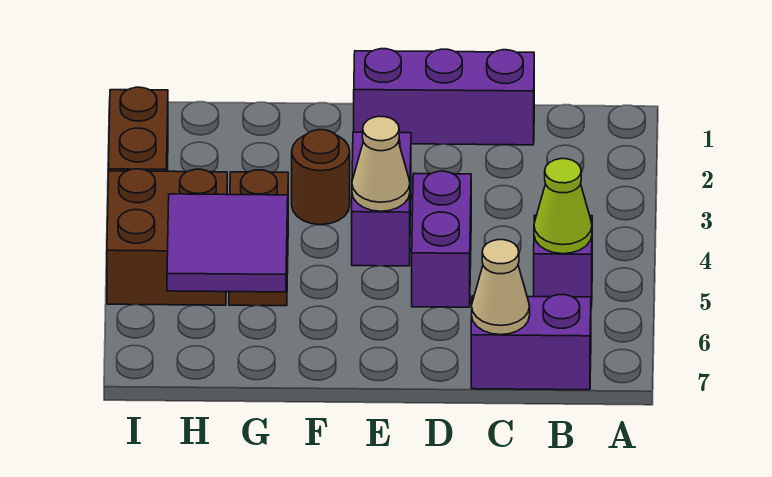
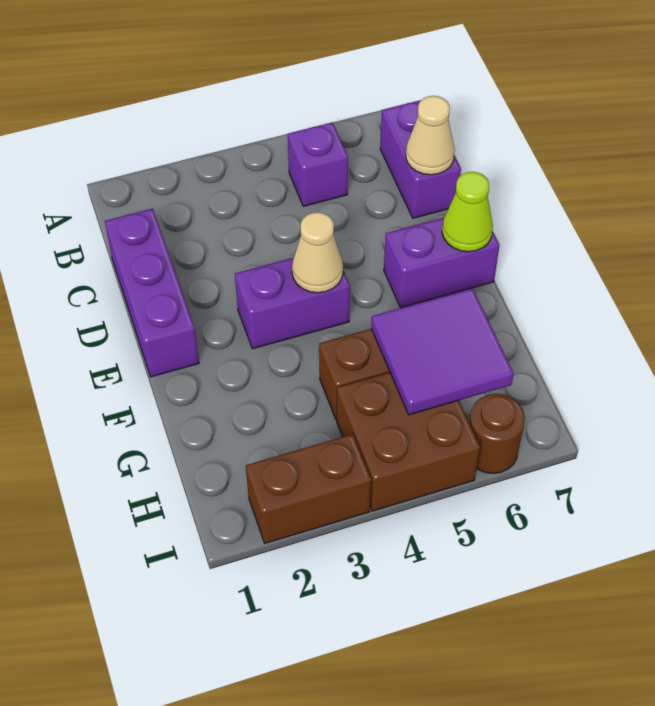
lime cone B5 level 2 -> lime cone E7 level 2
purple brick D4:D5 level 1 -> purple brick E6:E7 level 1
brown round brick F3 level 1 -> brown round brick I6 level 1

